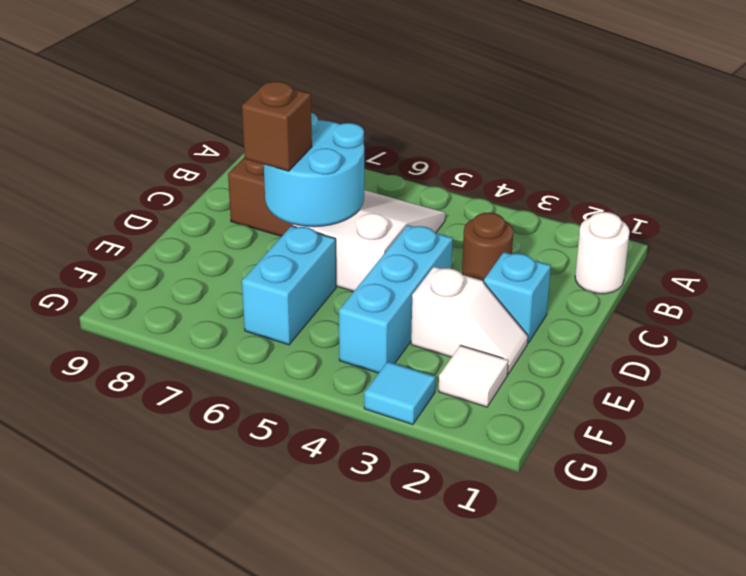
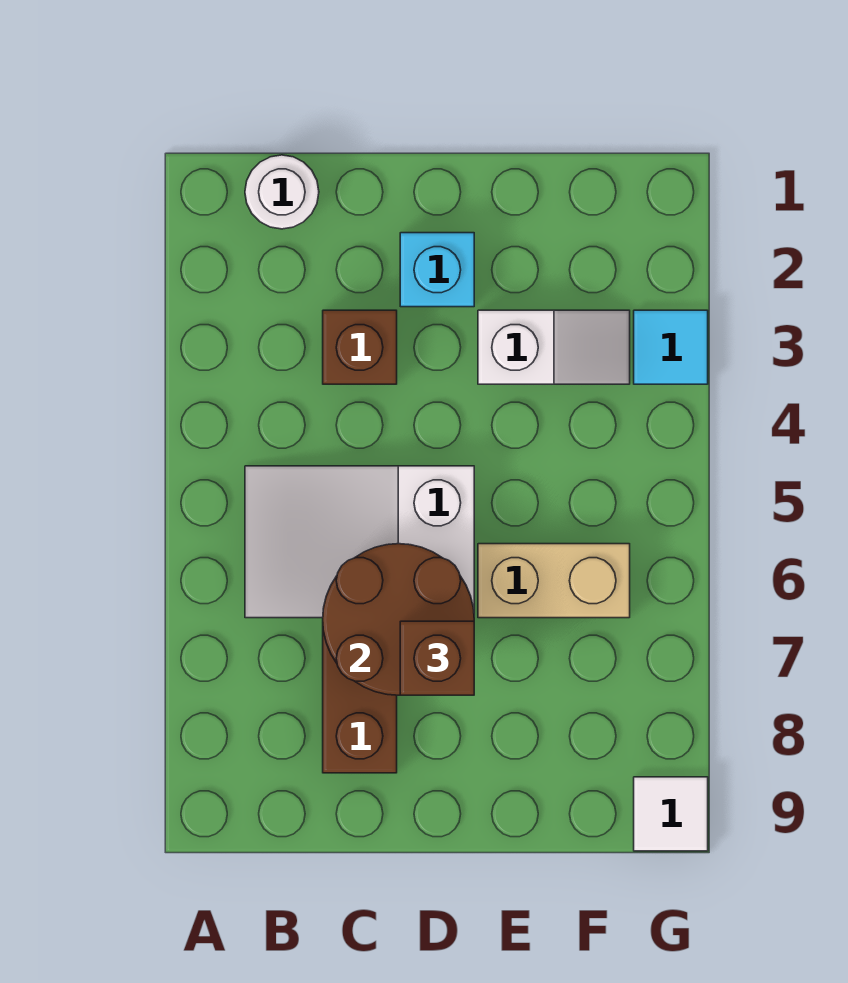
brown round brick C3 level 1 -> brown brick C3 level 1
cyan round brick C6:D7 level 2 -> brown round brick C6:D7 level 2
cyan brick D4:F4 level 1 -> none
white slope E2:E3 level 1 top 3 -> white slope E3:F3 level 1 top E
cyan brick E6:F6 level 1 -> tan brick E6:F6 level 1
white tile F2 level 1 -> white tile G9 level 1

